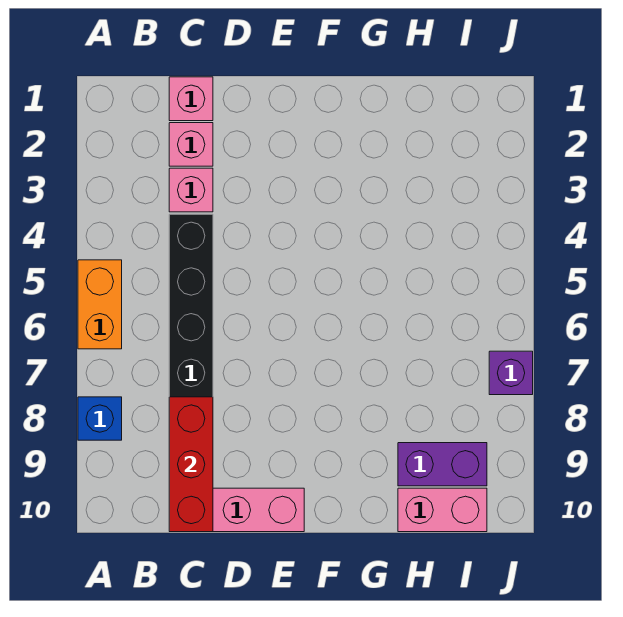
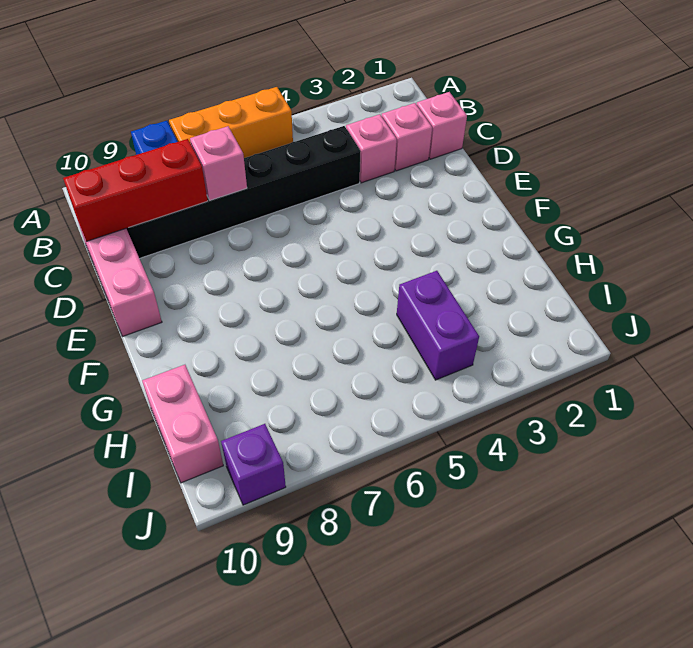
orange brick A5:A6 level 1 -> orange brick A5:A7 level 1
none -> pink brick C7 level 2
purple brick H9:I9 level 1 -> purple brick H4:I4 level 1
purple brick J7 level 1 -> purple brick J9 level 1

